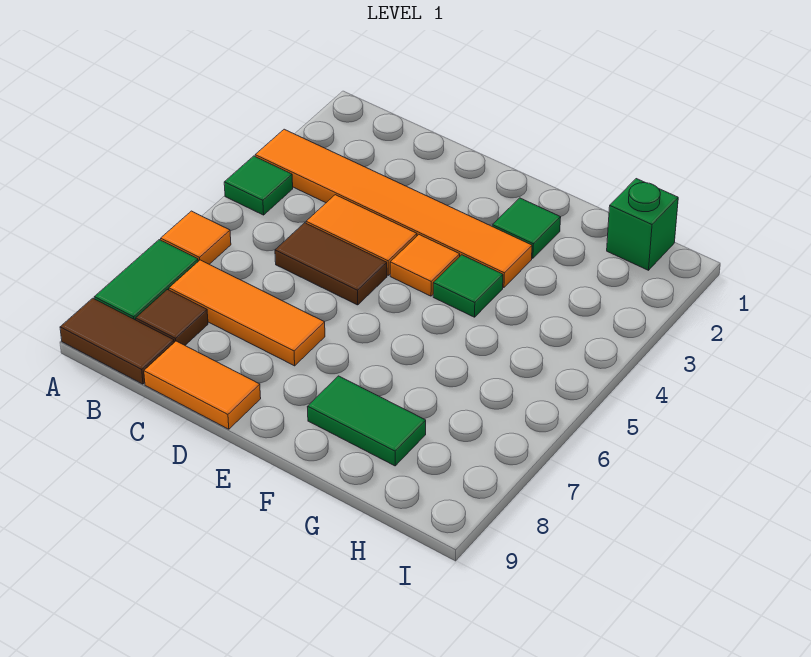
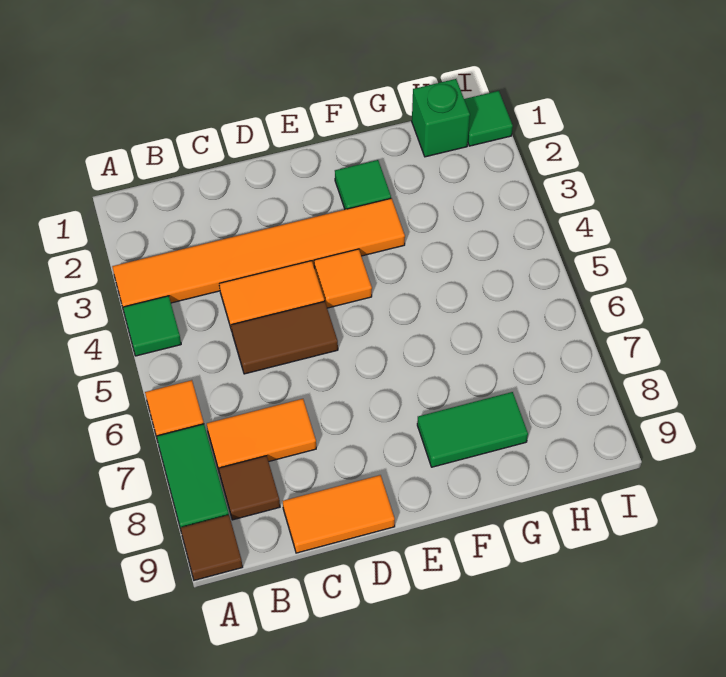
brown tile A9:B9 level 1 -> brown tile A9 level 1
orange tile B7:D7 level 1 -> orange tile B7:C7 level 1
green tile F4 level 1 -> green tile I1 level 1

